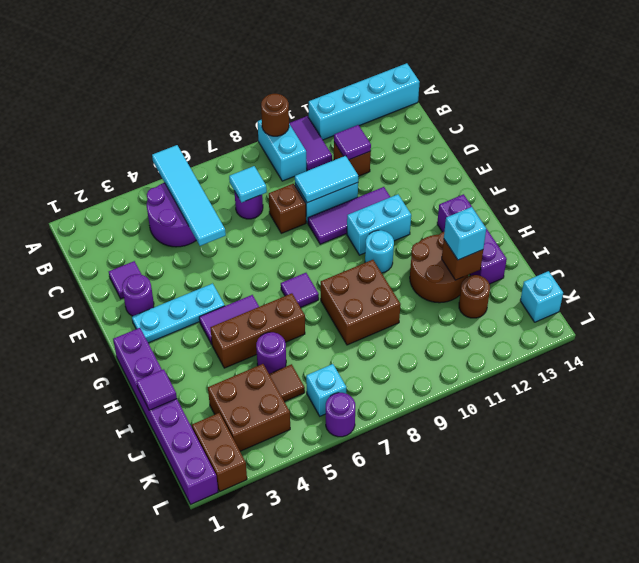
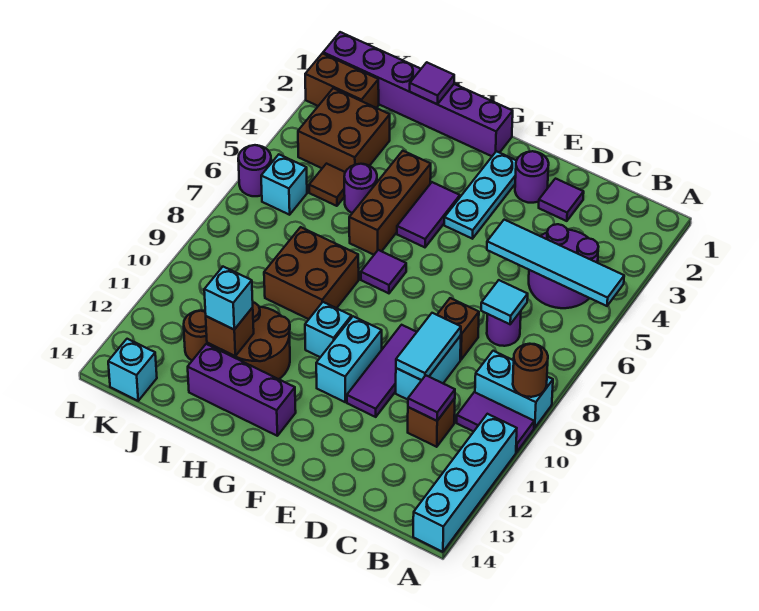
cyan round brick G10 level 1 -> cyan brick G10 level 1

